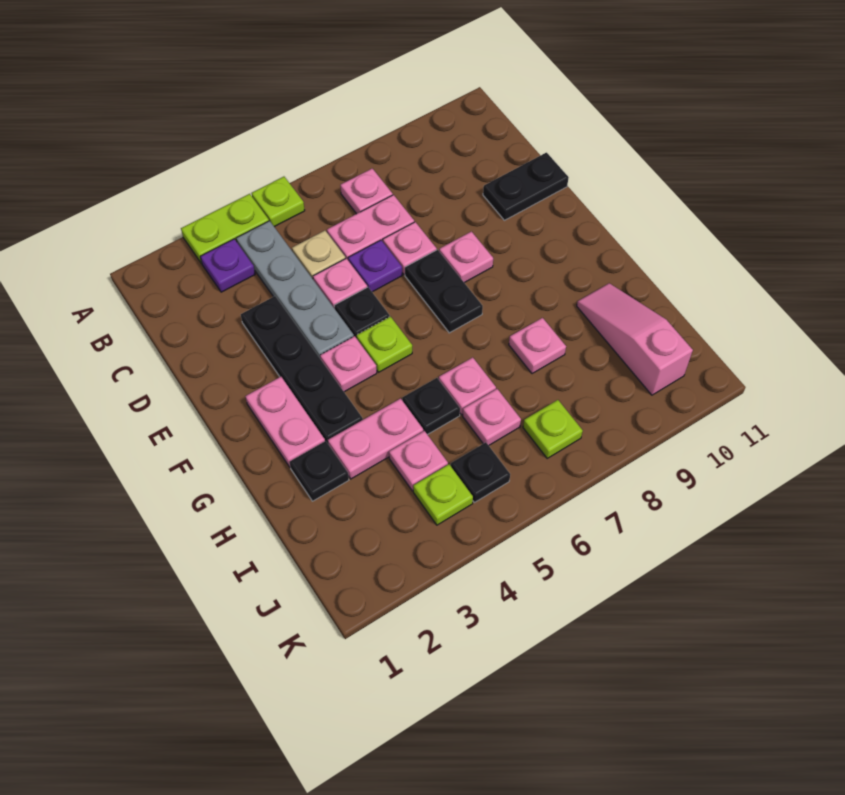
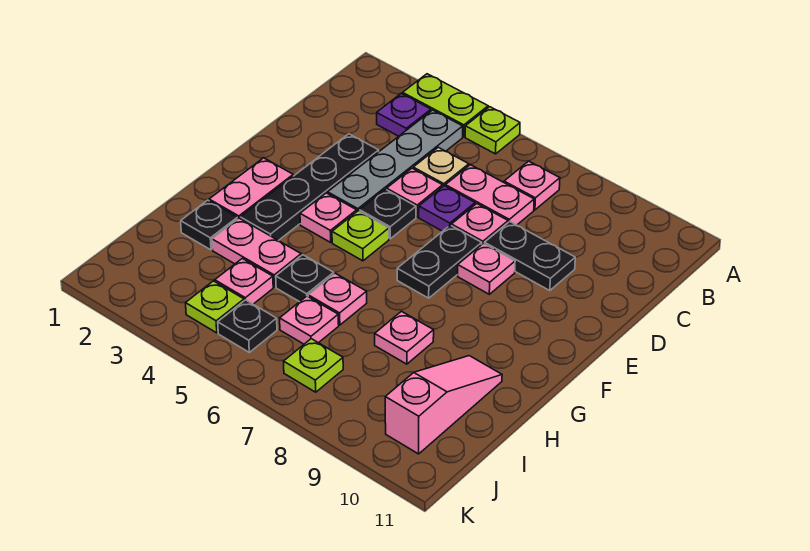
black plate D10:D11 level 1 -> black plate D8:D9 level 1

